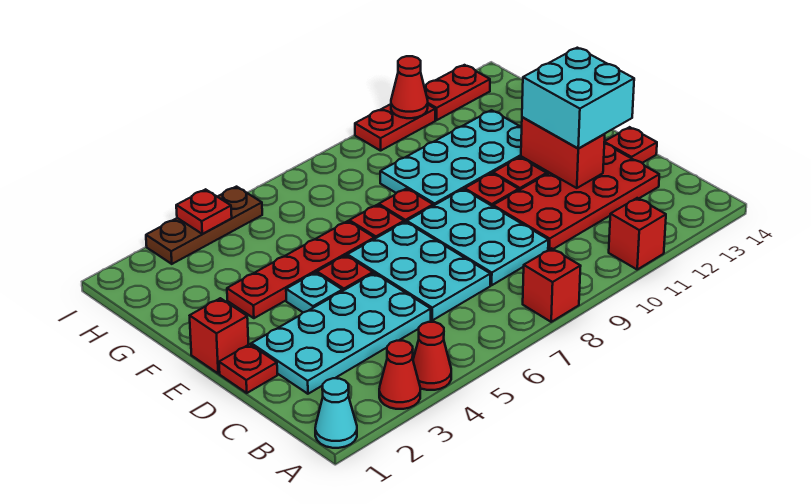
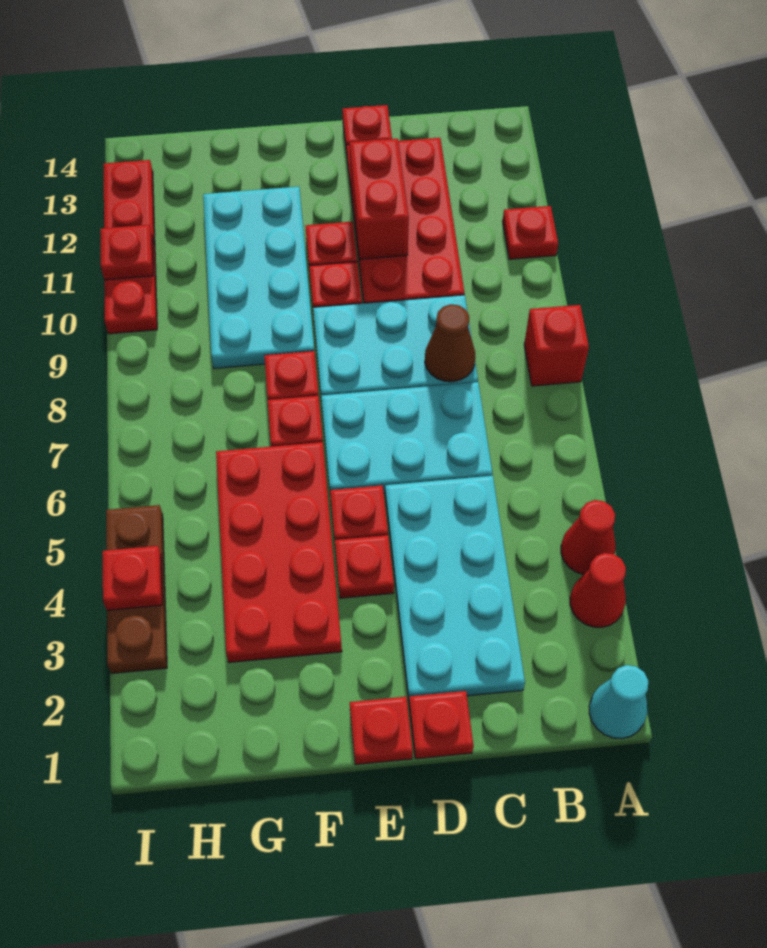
red brick A11 level 1 -> red plate A11 level 1
none -> brown cone C8 level 2
red brick D12:E12 level 2 -> red brick D11:D12 level 2
cyan brick D12:E13 level 3 -> none
red brick E1 level 1 -> red plate E1 level 1
cyan plate E4 level 1 -> red plate E4 level 1
red plate F3:F6 level 1 -> red plate F3:G6 level 1
red cone I11 level 2 -> red plate I11 level 2

